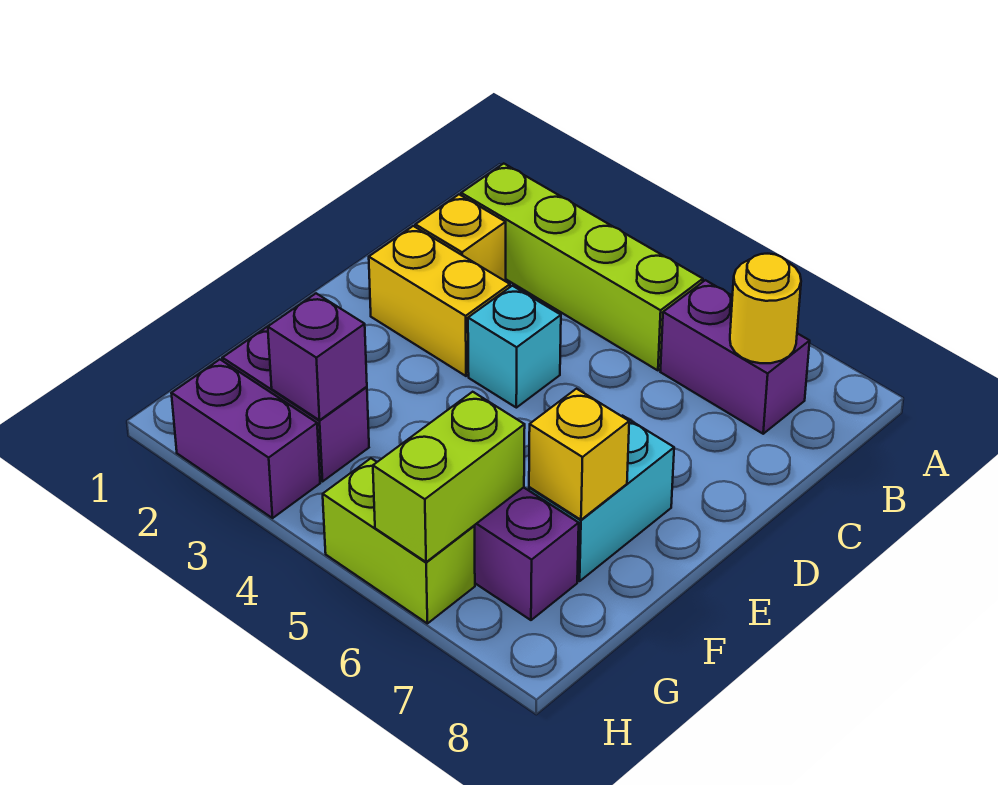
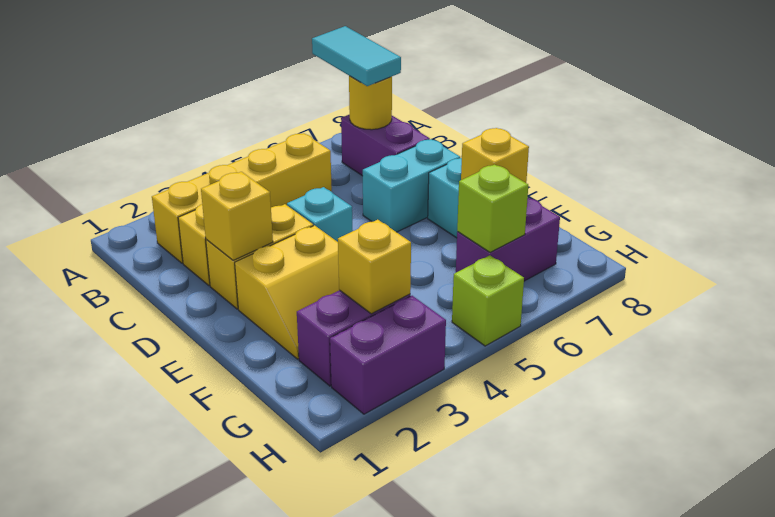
none -> cyan tile A7:B7 level 3
lime brick B2:B5 level 1 -> yellow brick B2:B5 level 1
purple brick B6:B7 level 1 -> purple brick B7:C7 level 1
none -> yellow brick D2 level 2
none -> cyan brick D6:D7 level 1
none -> yellow slope E2:F3 level 1 top E
purple brick G3 level 2 -> yellow brick G3 level 2
lime brick G6:H6 level 2 -> lime brick G6 level 2
lime brick H5:H6 level 1 -> lime brick H5 level 1

